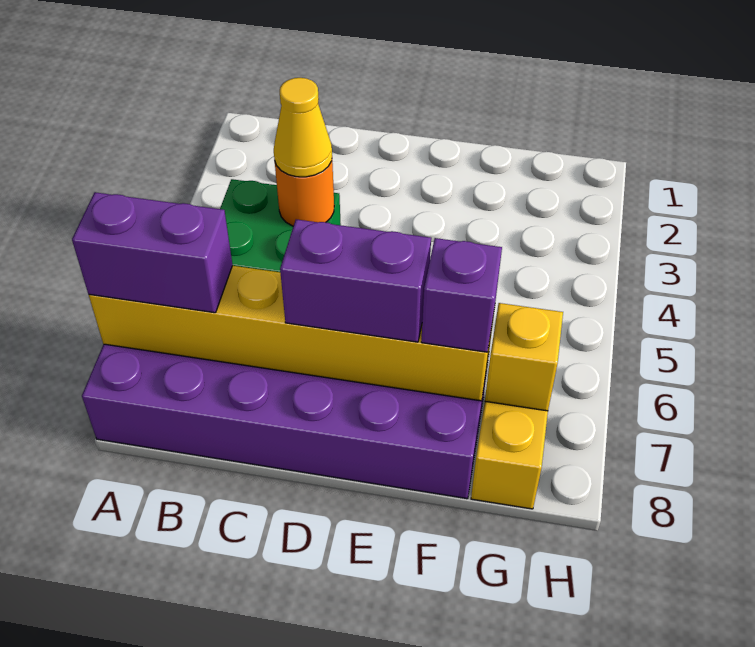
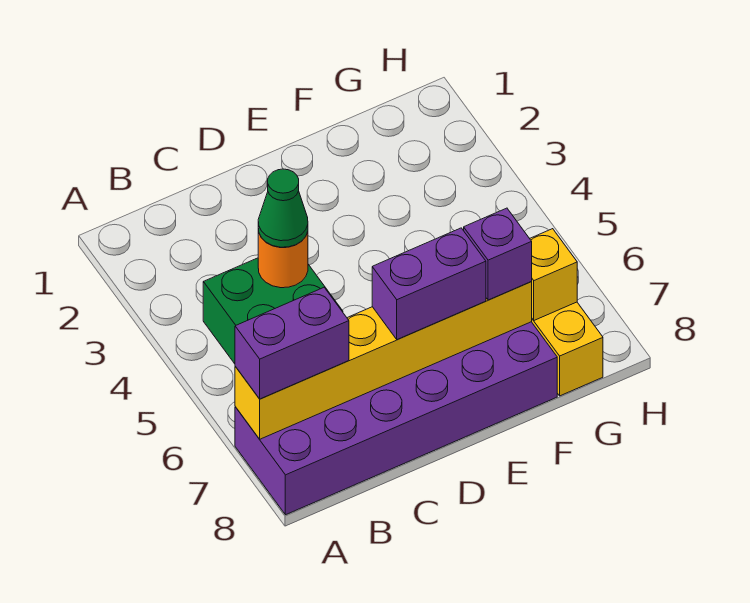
yellow cone C4 level 3 -> green cone C4 level 3

